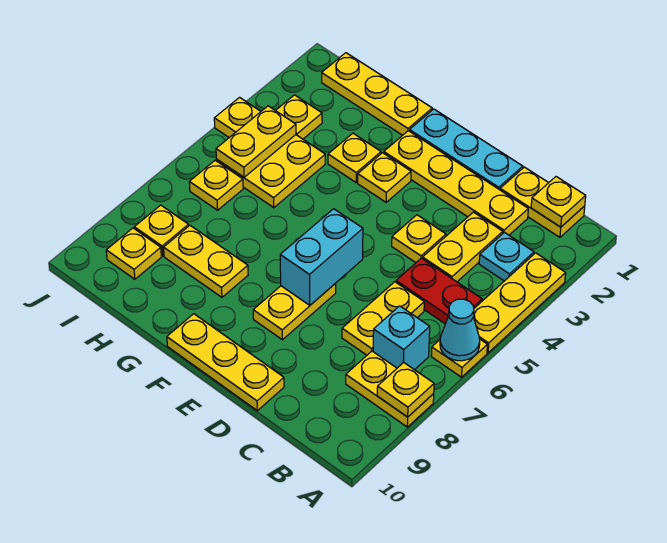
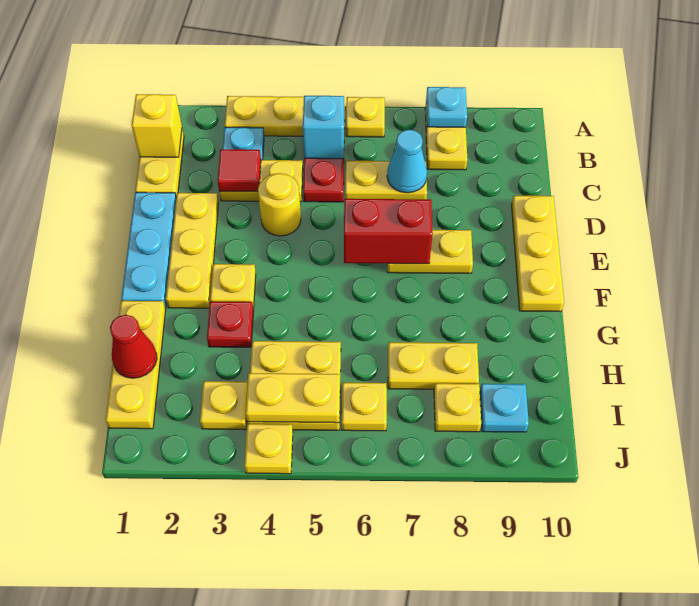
cyan cone A6 level 2 -> cyan cone C7 level 2
yellow plate A8 level 2 -> cyan plate A8 level 2
yellow plate B1 level 2 -> yellow brick B1 level 2
cyan brick B7 level 1 -> cyan brick B5 level 2
yellow plate C2:F2 level 1 -> yellow plate D2:F2 level 1
none -> red tile C3 level 2
yellow plate D4 level 1 -> yellow round brick D4 level 1
cyan brick E6:E7 level 2 -> red brick E6:E7 level 2
yellow plate G3 level 1 -> red plate G3 level 1
yellow plate G8:H8 level 1 -> yellow plate H7:H8 level 1
none -> red cone H1 level 2
yellow plate I9 level 1 -> cyan plate I9 level 1

